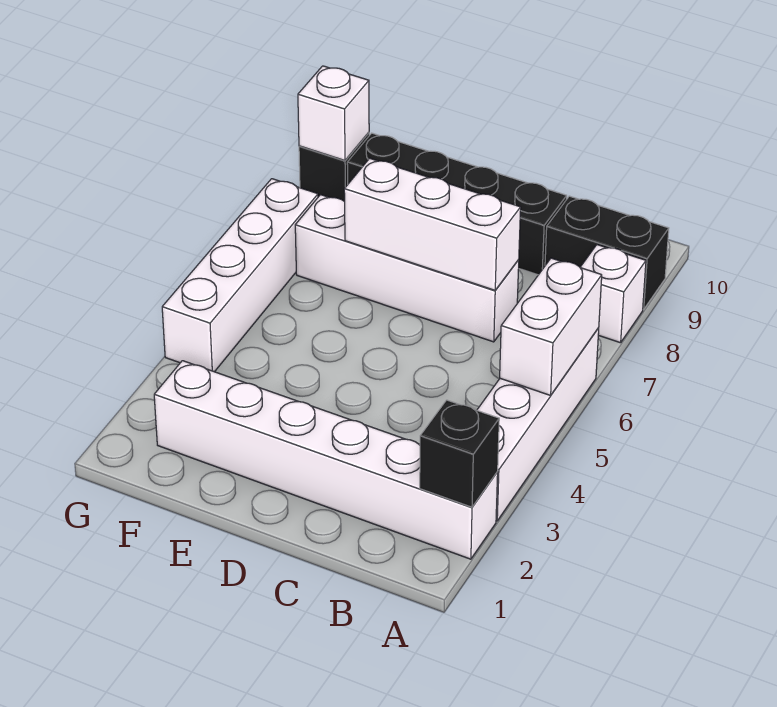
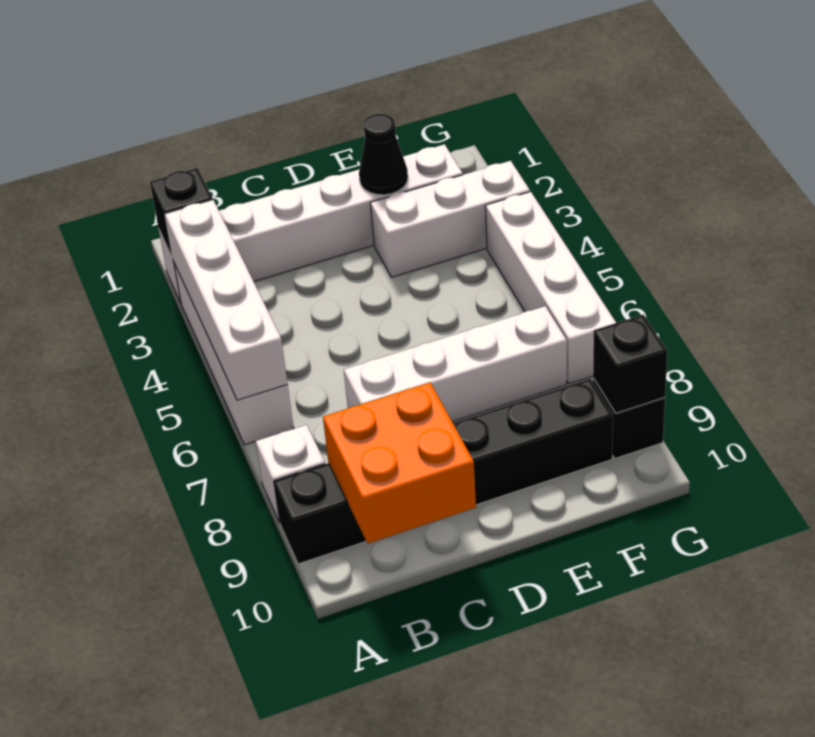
white brick A5:A6 level 2 -> white brick A3:A6 level 2
none -> orange brick B9:C10 level 2
white brick C7:E7 level 2 -> white brick E3:G3 level 1
none -> black cone E2 level 2
white brick G9 level 2 -> black brick G9 level 2

